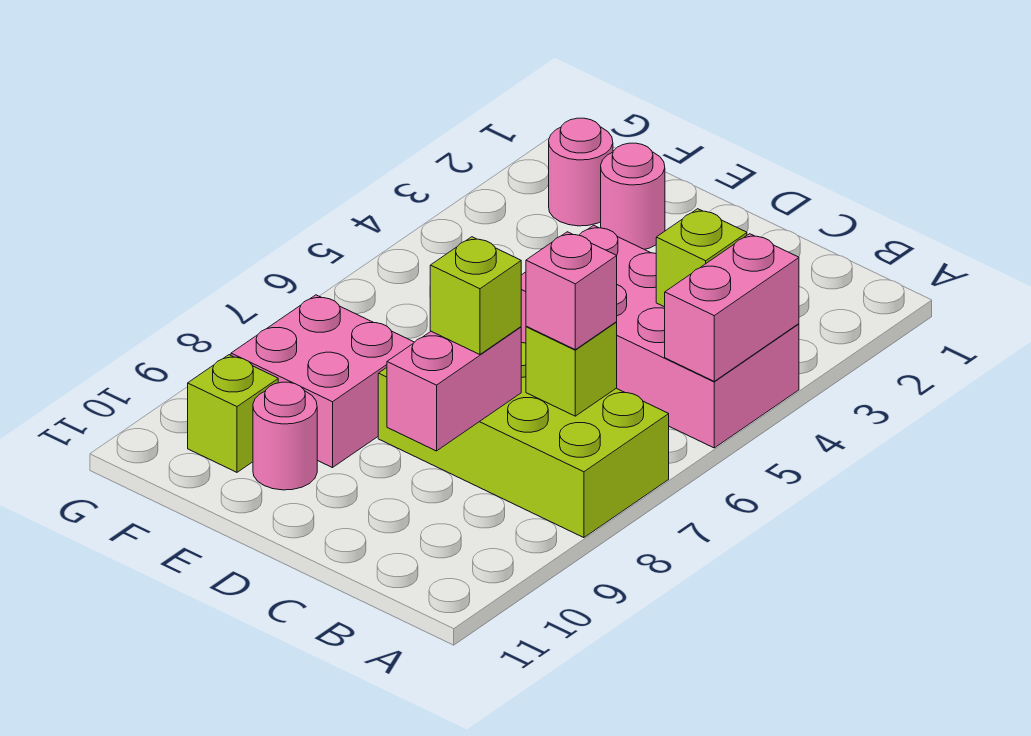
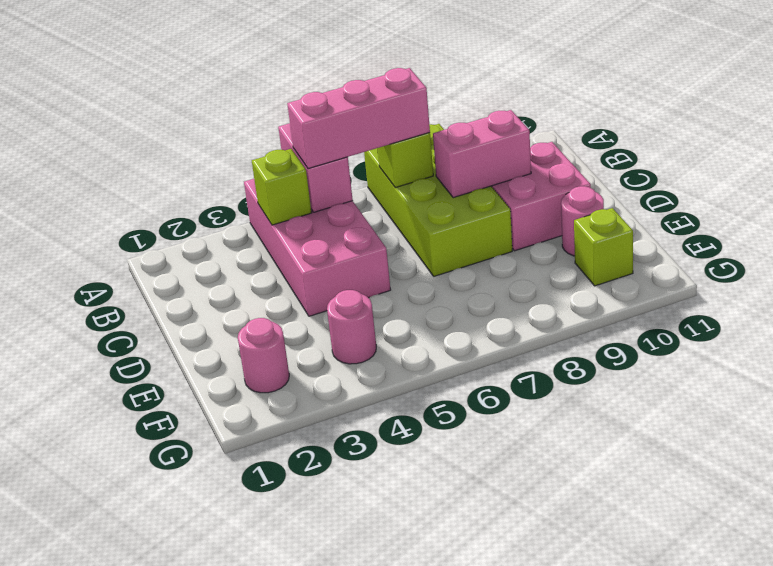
pink brick A4:A5 level 2 -> pink brick A5:B5 level 2
pink brick B7 level 3 -> pink brick B5:B7 level 3
lime brick C8 level 3 -> none
pink round brick E2 level 1 -> pink round brick F4 level 1
pink brick E8:F9 level 1 -> pink brick C9:D10 level 1

